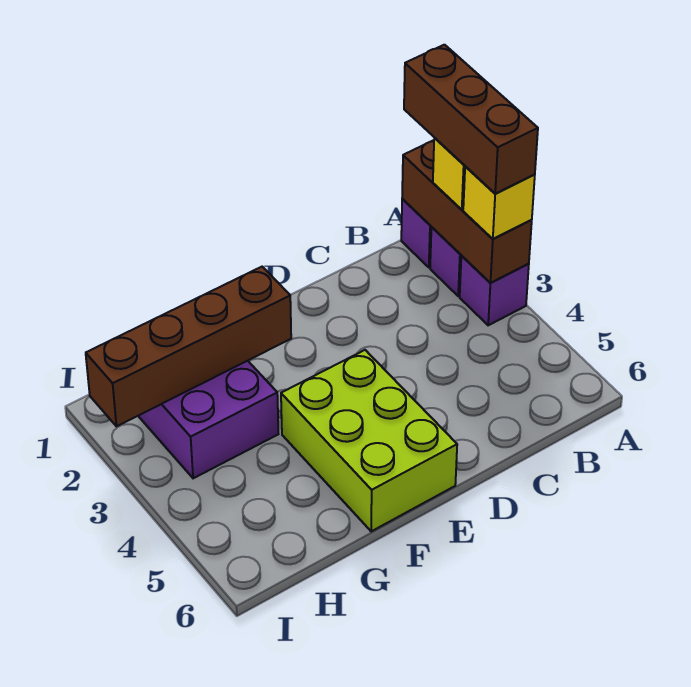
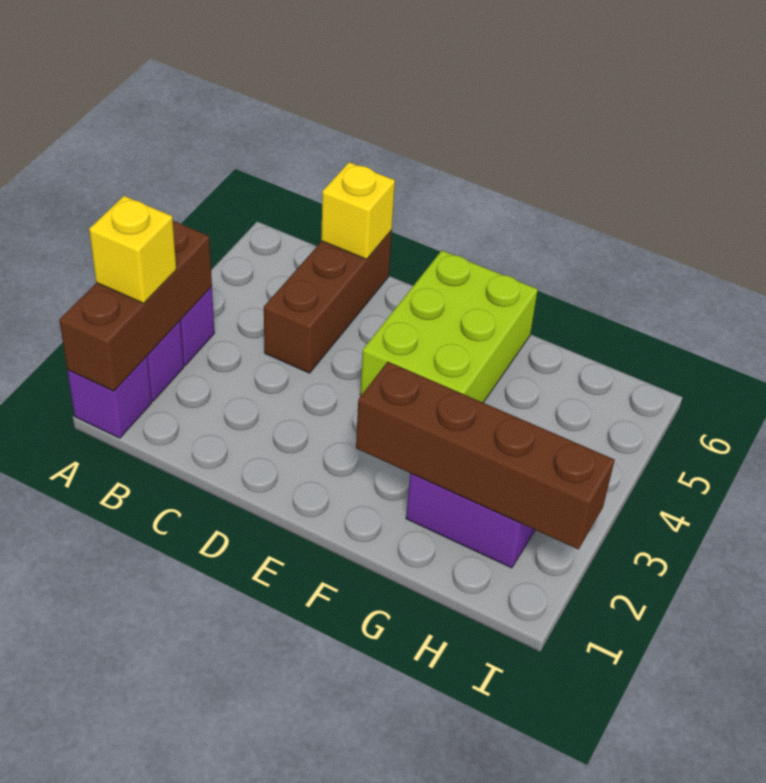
brown brick A1:A3 level 4 -> brown brick C4:C6 level 1
yellow brick A3 level 3 -> yellow brick C6 level 2

